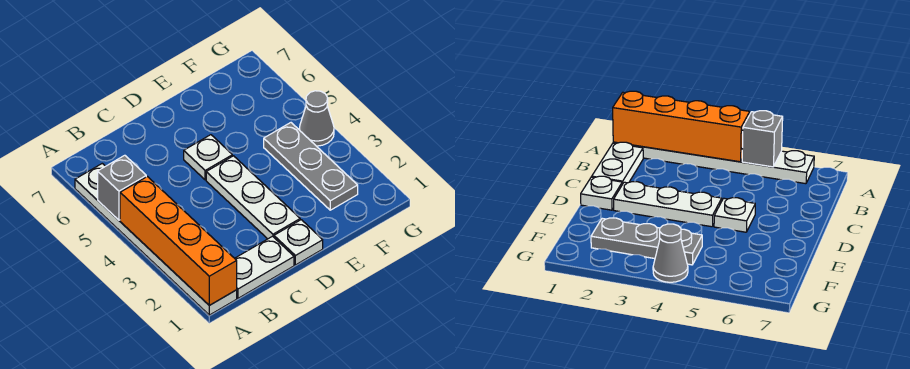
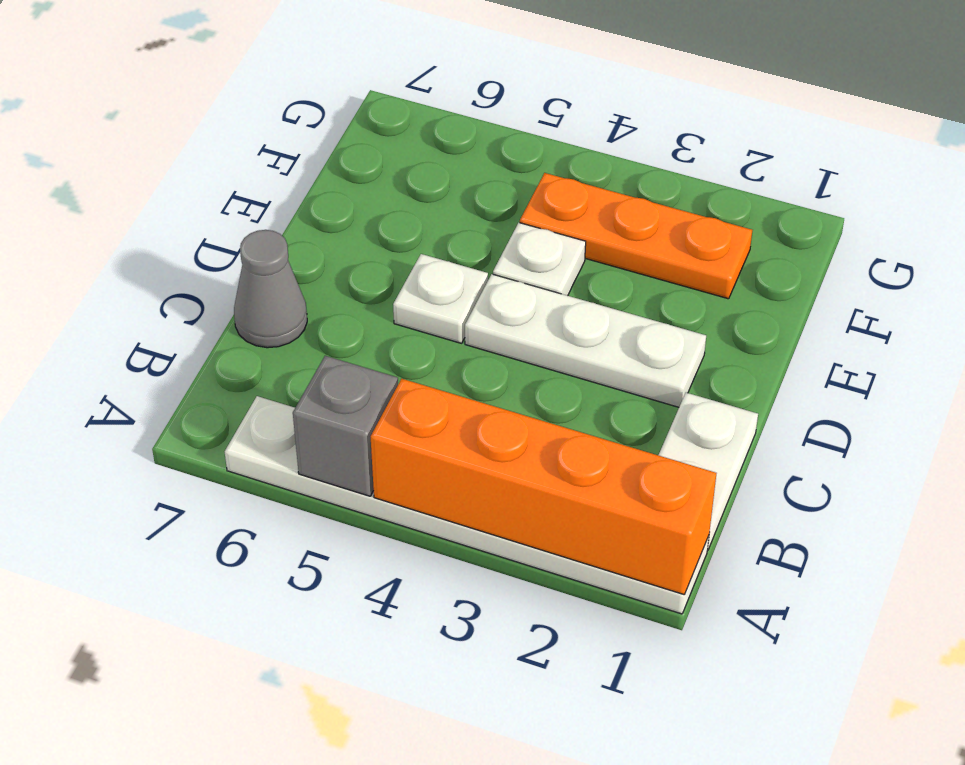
white plate D1 level 1 -> white plate E4 level 1
grey plate F2:F4 level 1 -> orange plate F2:F4 level 1
grey cone G4 level 1 -> grey cone C7 level 1

